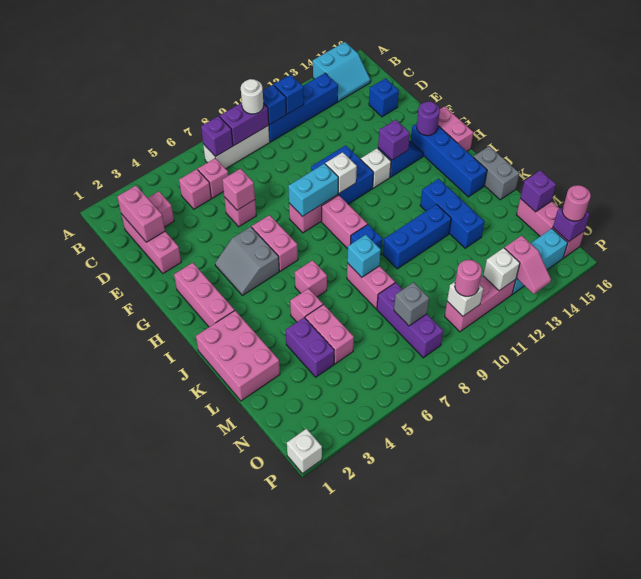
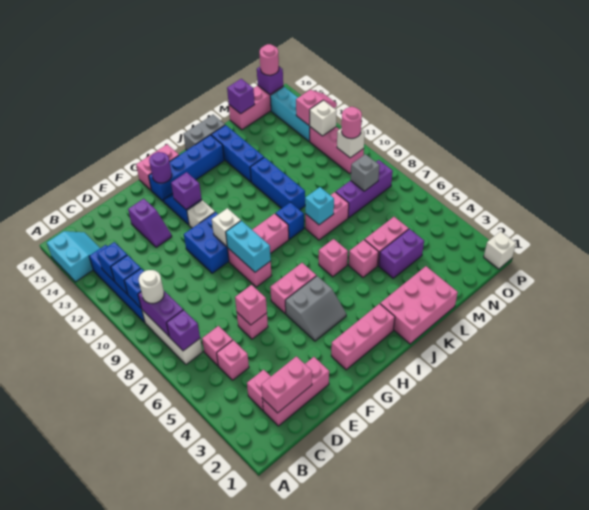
blue brick D15 level 1 -> blue brick B12 level 2
none -> purple slope E13:E14 level 1 top 14
blue brick J13:L13 level 1 -> blue brick K13:K15 level 1

